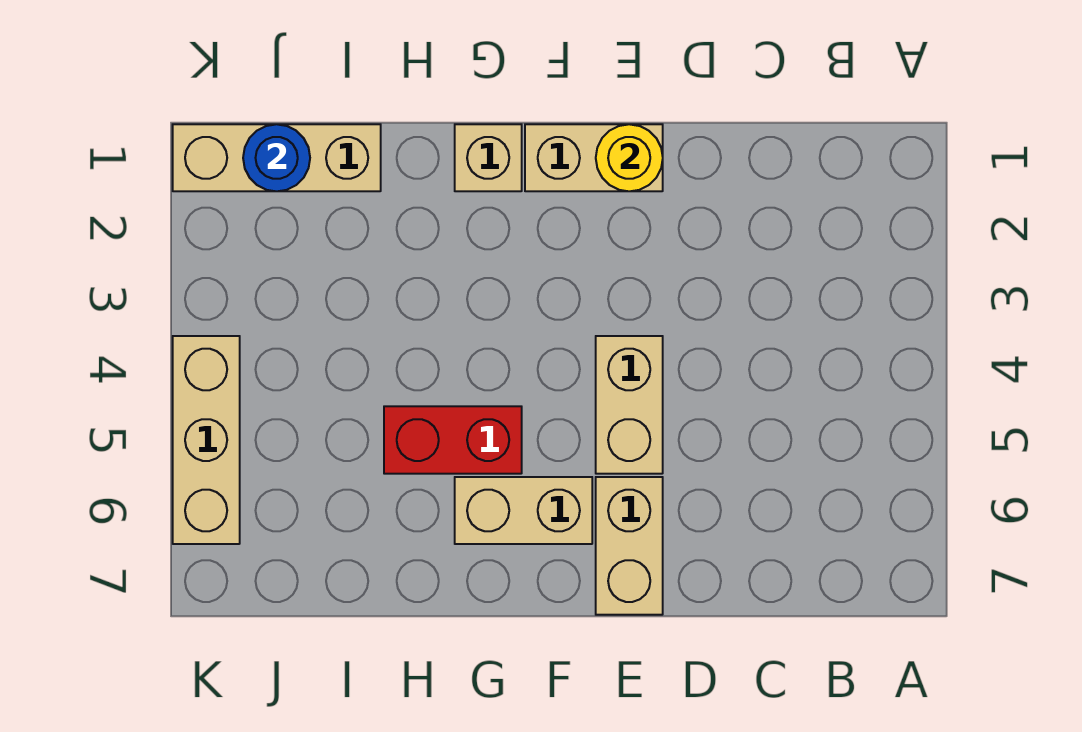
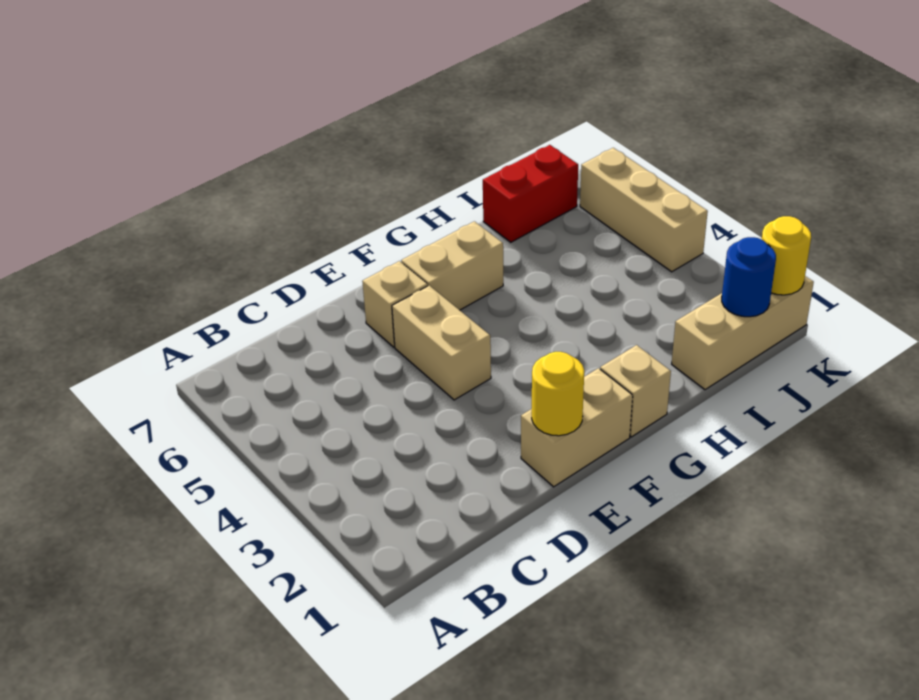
tan brick E6:E7 level 1 -> tan brick E6 level 1
red brick G5:H5 level 1 -> red brick I7:J7 level 1
none -> yellow round brick K1 level 2

